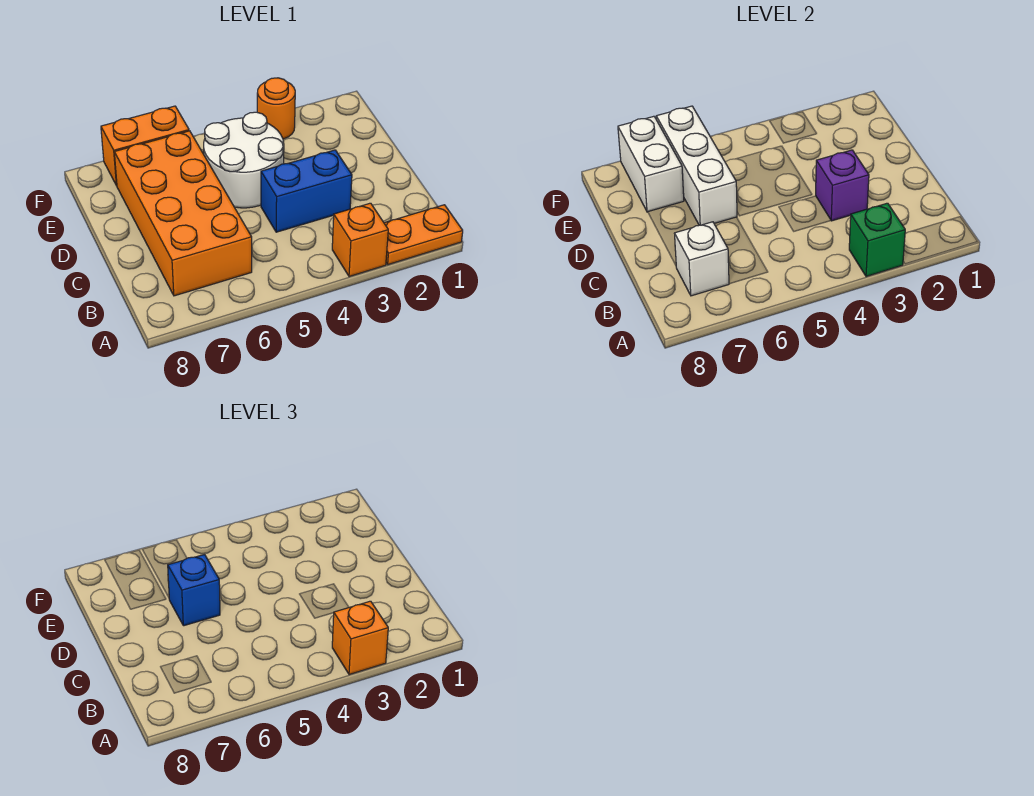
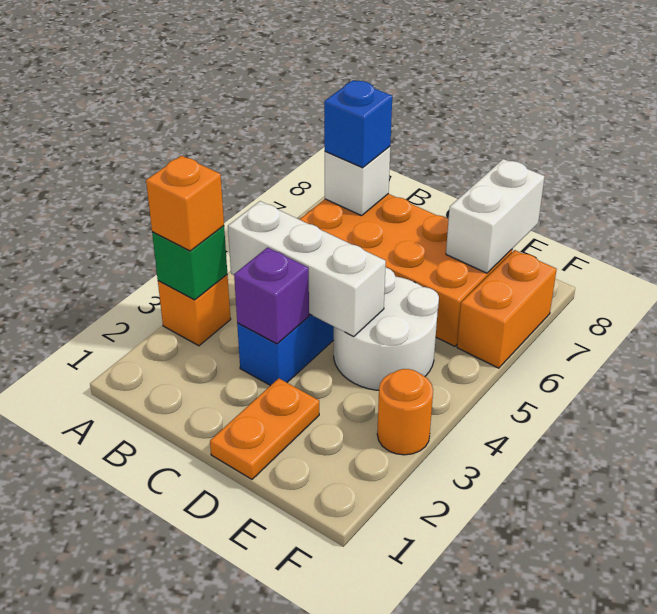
orange plate A1:A2 level 1 -> orange plate D1:D2 level 1
white brick D6:F6 level 2 -> white brick B4:D4 level 2
blue brick D6 level 3 -> blue brick B7 level 3
white brick E7:F7 level 2 -> white brick E7:E8 level 2

